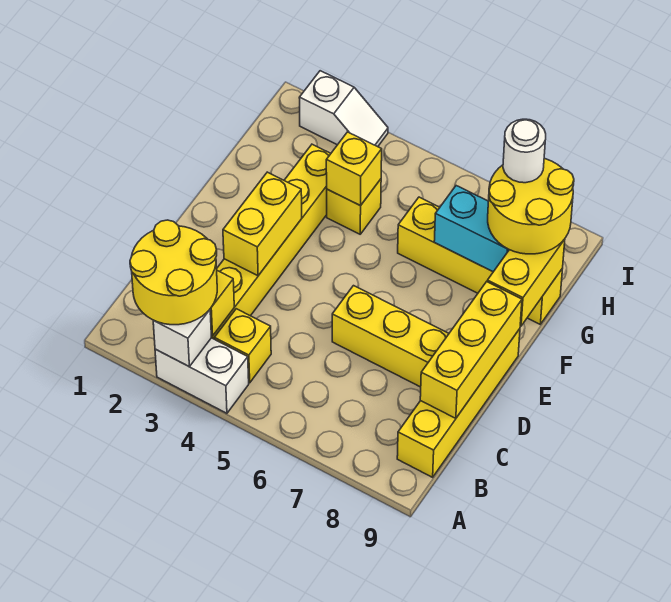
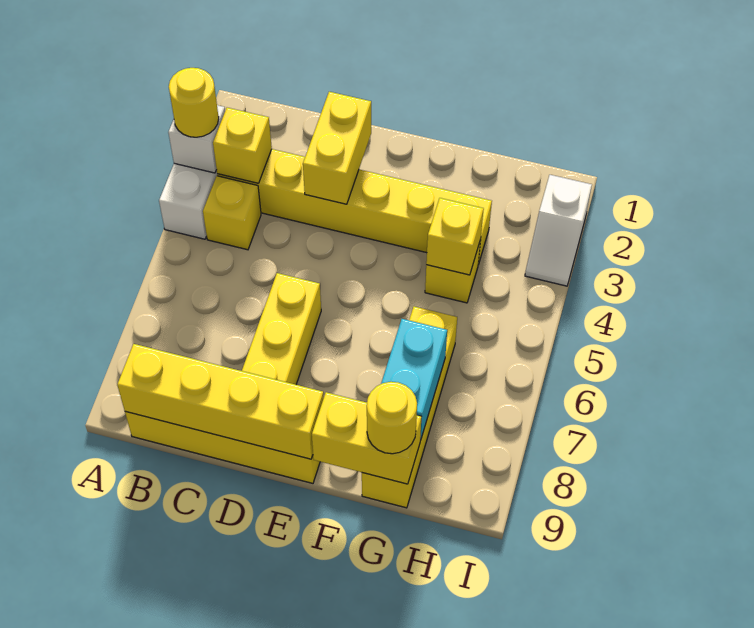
yellow round brick A2:B3 level 3 -> yellow round brick A3 level 3
yellow brick C9:E9 level 2 -> yellow brick B9:E9 level 2
yellow brick D3:E3 level 2 -> yellow brick D2:D3 level 2
yellow round brick G8:H9 level 3 -> yellow round brick G9 level 3
white round brick H8 level 4 -> none

